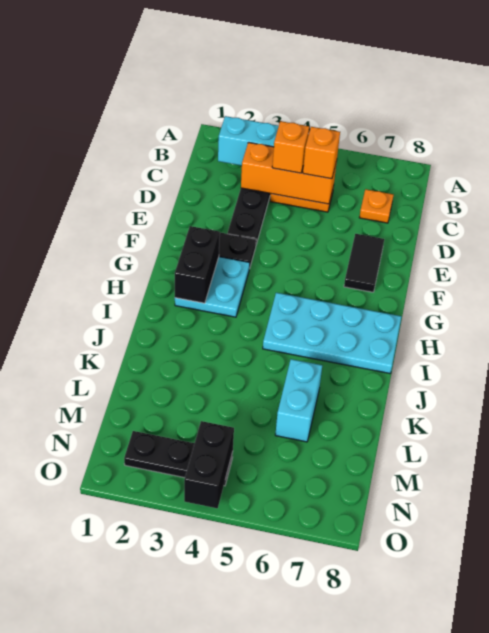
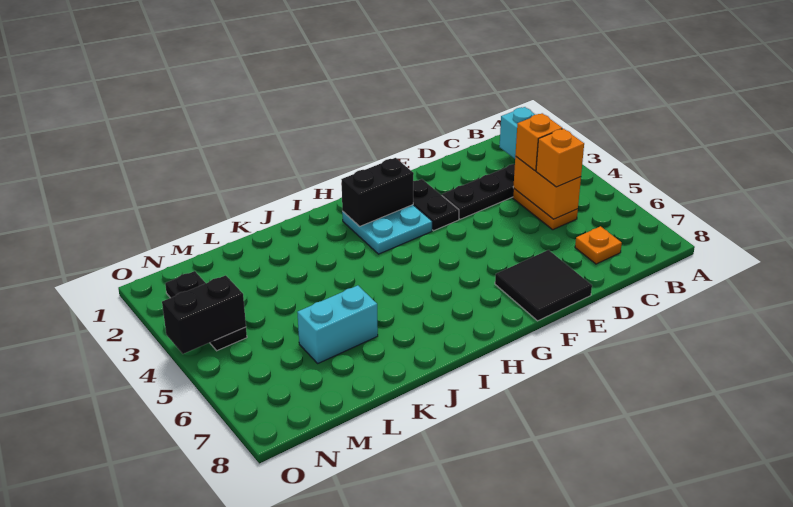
orange brick C3:C5 level 2 -> orange brick C4:C5 level 2
black tile E7:F7 level 1 -> black tile E7:F8 level 1
cyan plate H5:I8 level 1 -> none

